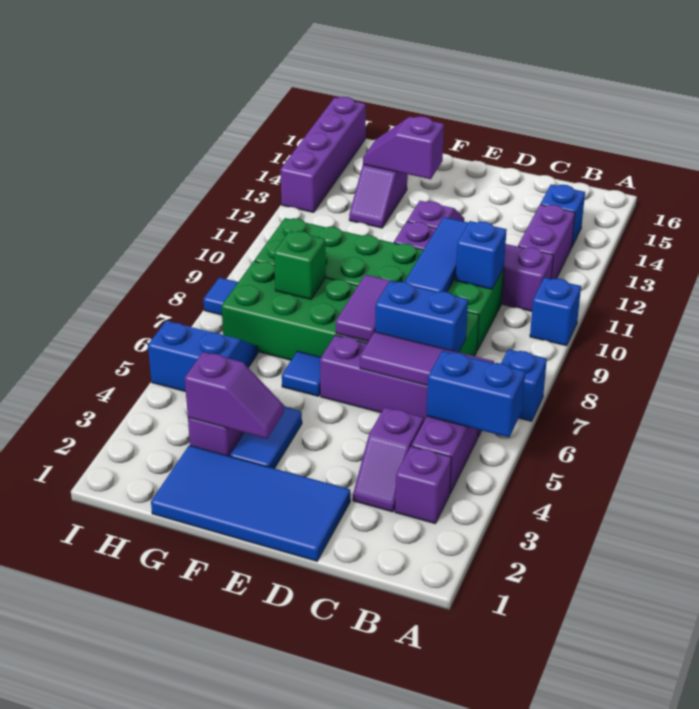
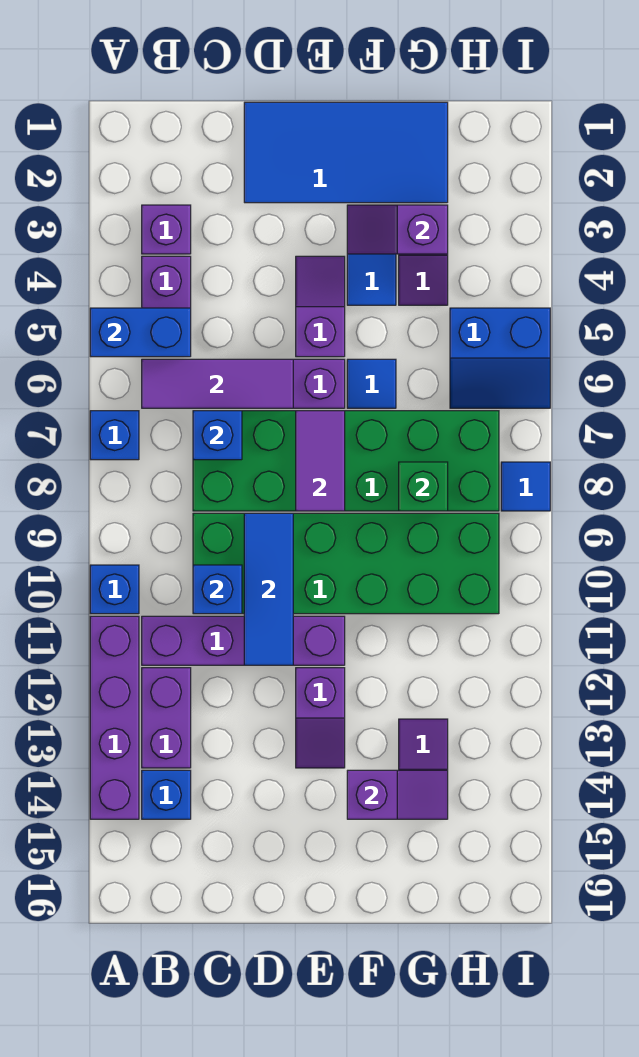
purple slope C3:C4 level 1 top 4 -> purple slope E4:E5 level 1 top 5
blue brick C7:D7 level 2 -> blue brick C7 level 2
purple brick I13:I16 level 1 -> purple brick A11:A14 level 1

